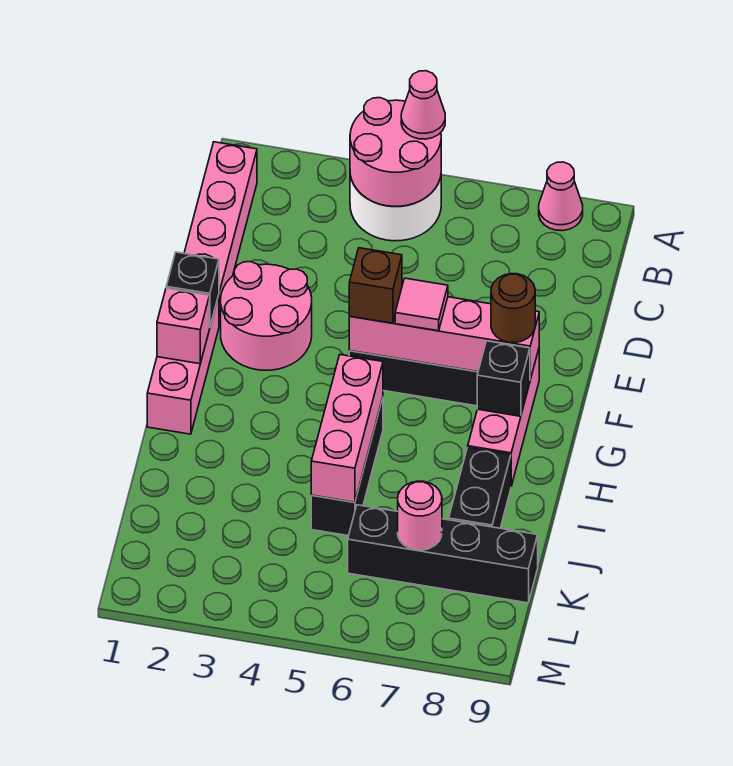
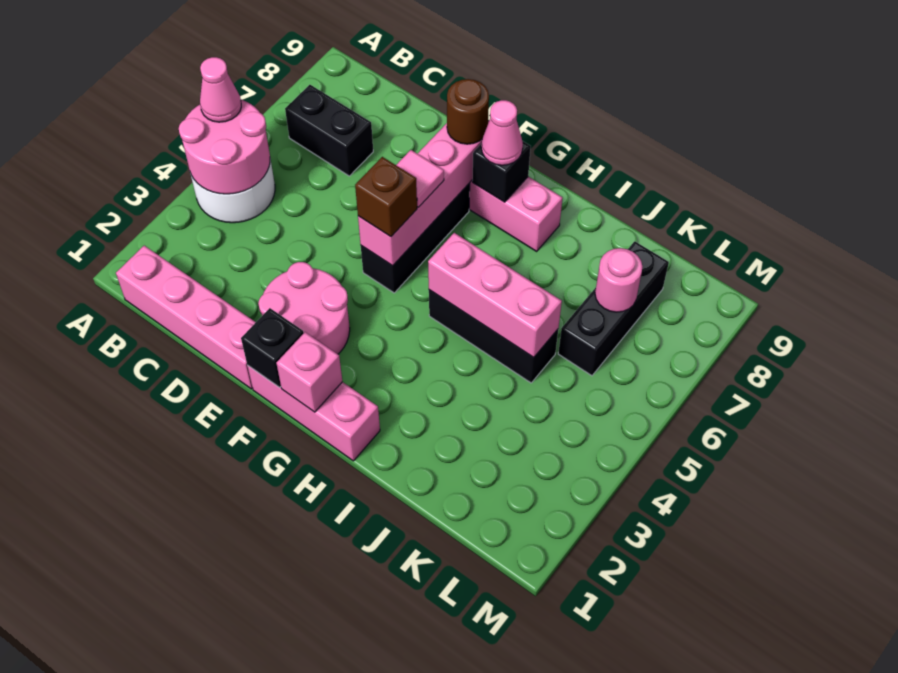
pink cone A8 level 1 -> pink cone G8 level 3
black brick I8:J8 level 1 -> black brick B7:C7 level 1
black brick K6:K9 level 1 -> black brick K6:K8 level 1

